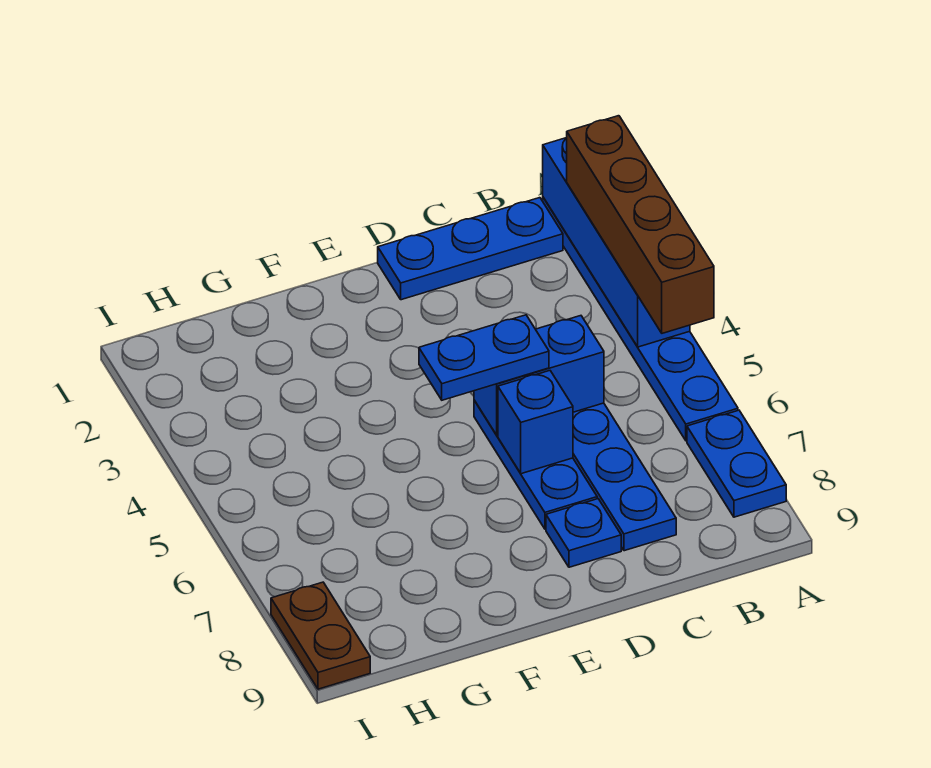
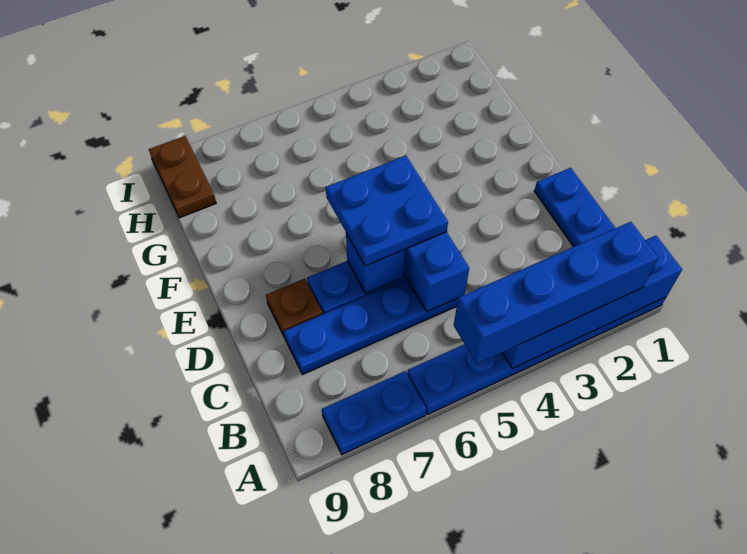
brown brick A2:A5 level 3 -> blue brick A2:A5 level 3
blue plate D5:E5 level 3 -> blue plate D5:E6 level 3
blue plate D8 level 1 -> brown plate D8 level 1
brown plate I8:I9 level 1 -> brown plate H9:I9 level 1

